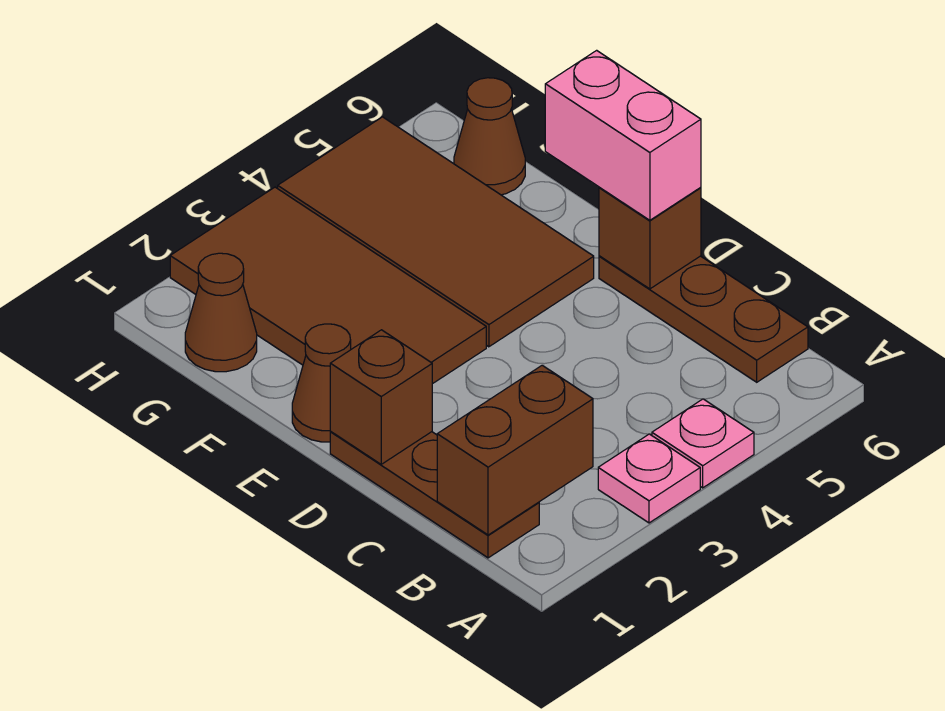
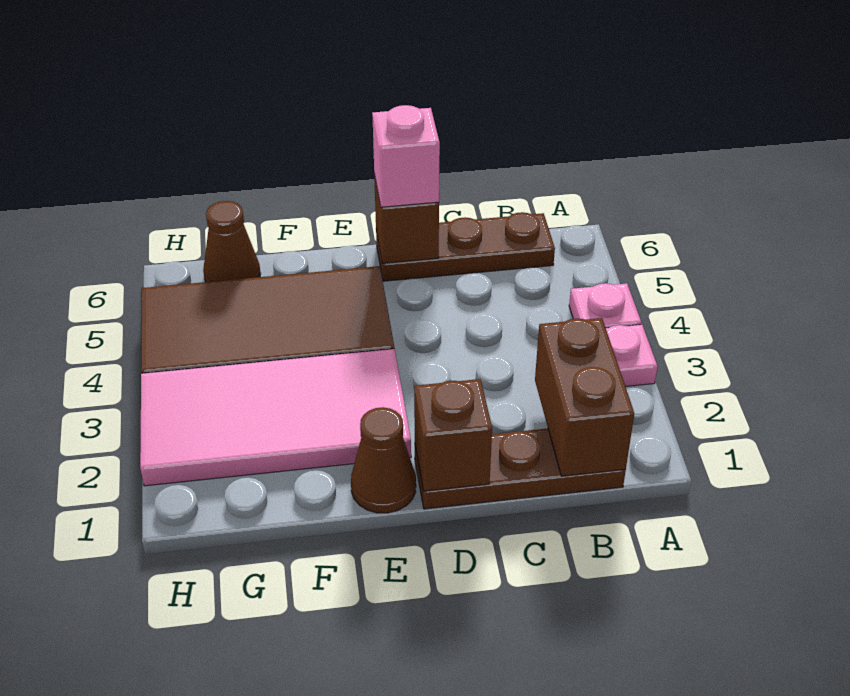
pink brick D6:E6 level 3 -> pink brick D6 level 3
brown tile E2:H3 level 1 -> pink tile E2:H3 level 1
brown cone G1 level 1 -> none

